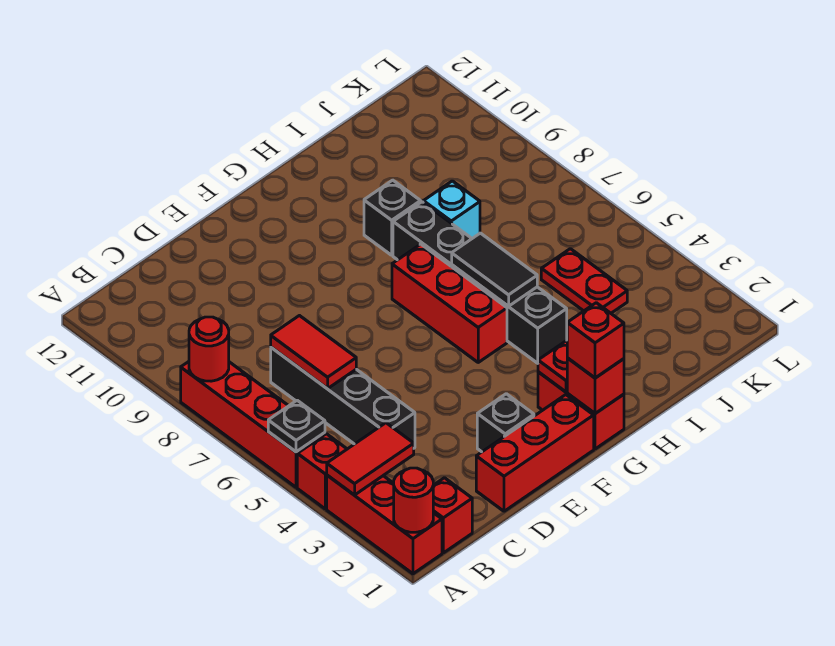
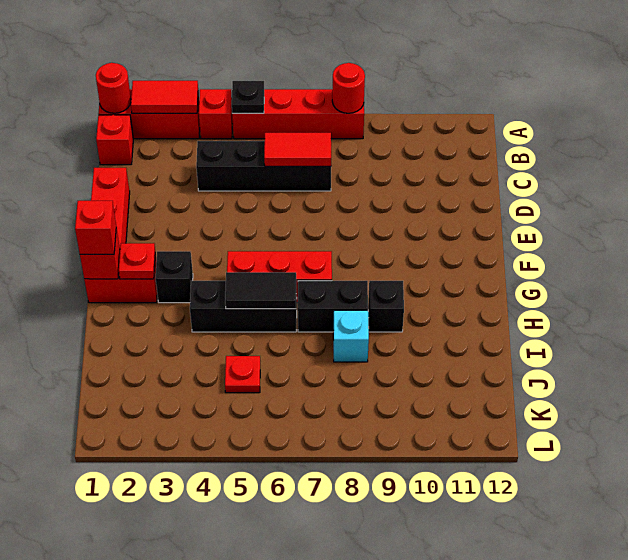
red tile A3:B3 level 2 -> red tile A2:A3 level 2
black brick E2 level 1 -> black brick G3 level 1
red plate J4:J5 level 1 -> red plate J5 level 1

